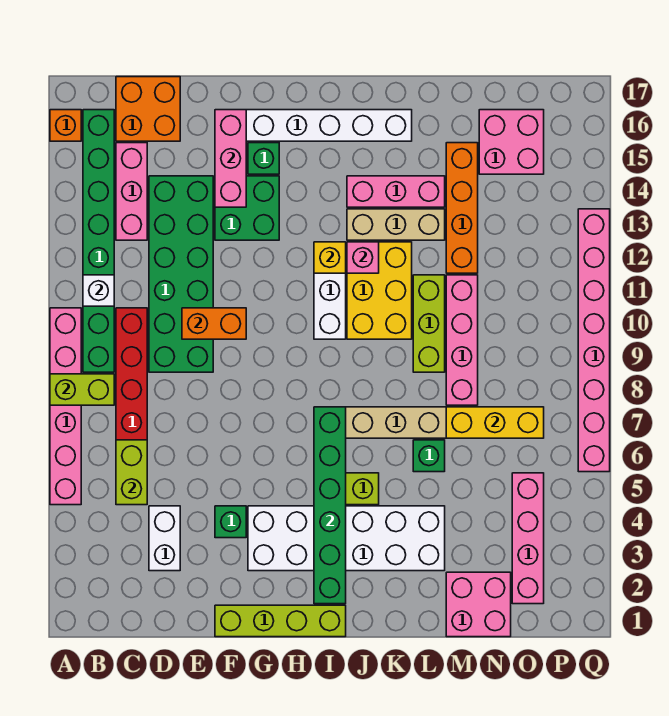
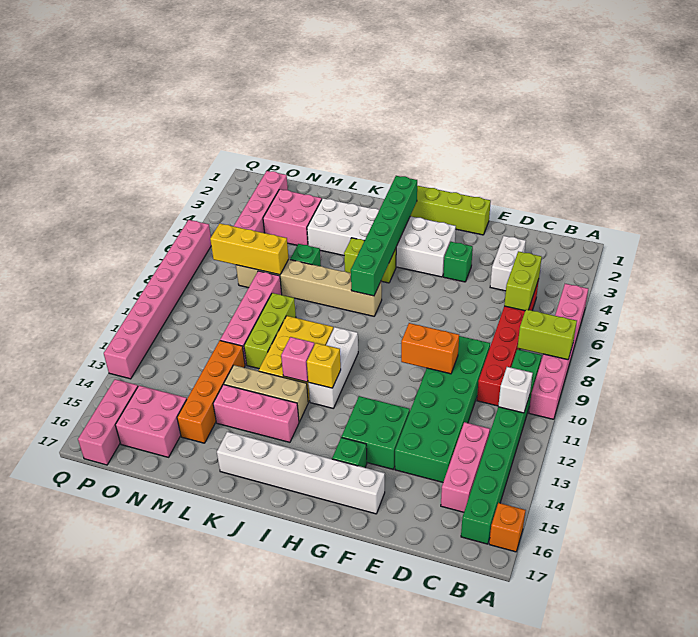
orange brick C16:D17 level 1 -> none
pink brick F14:F16 level 2 -> pink brick P15:P17 level 1
pink brick M1:N2 level 1 -> pink brick M3:N4 level 1

